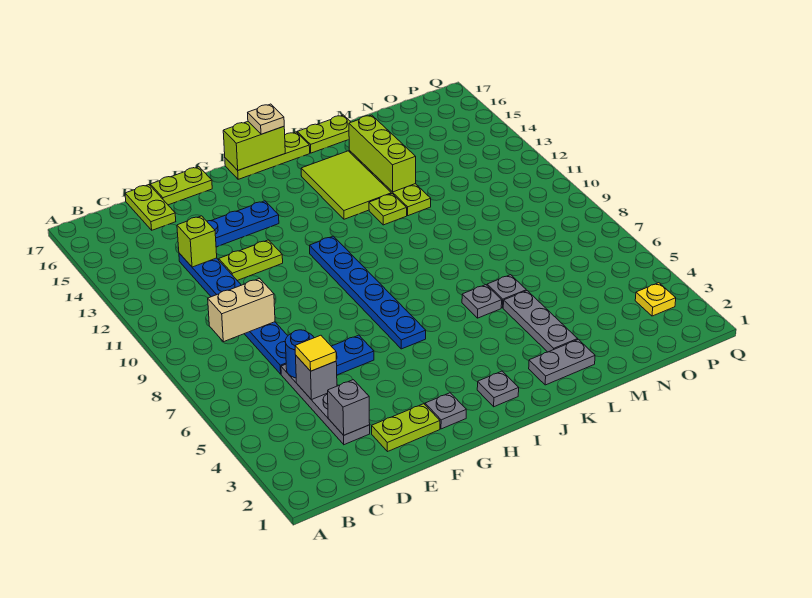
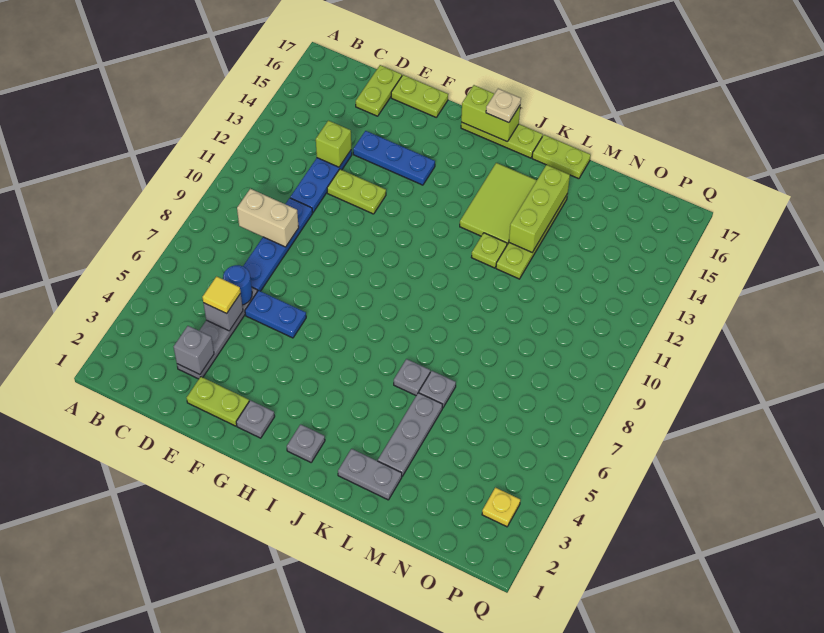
blue plate H6:H11 level 1 -> none

